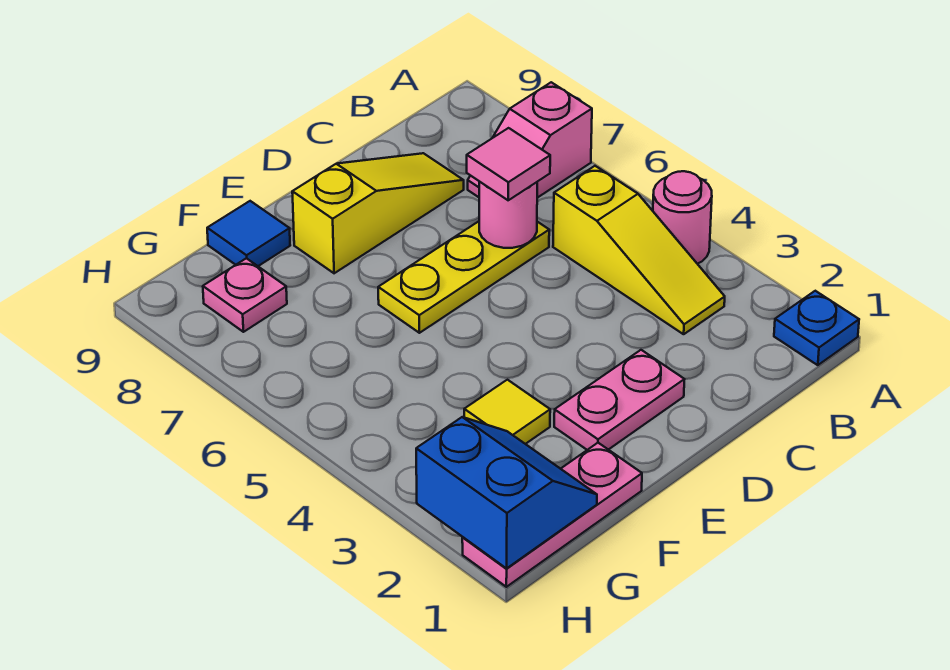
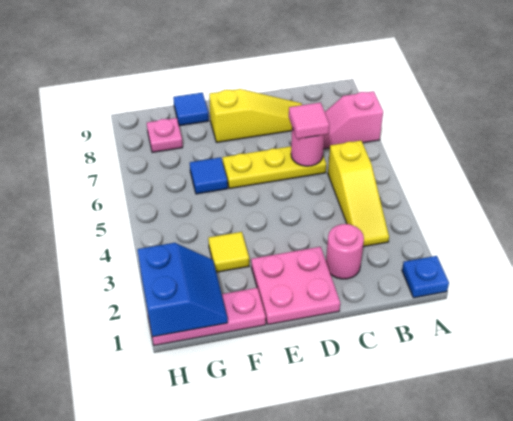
pink round brick A4 level 1 -> pink round brick C2 level 1
pink plate D2:E2 level 1 -> pink plate D1:E2 level 1
none -> blue tile F6 level 1

